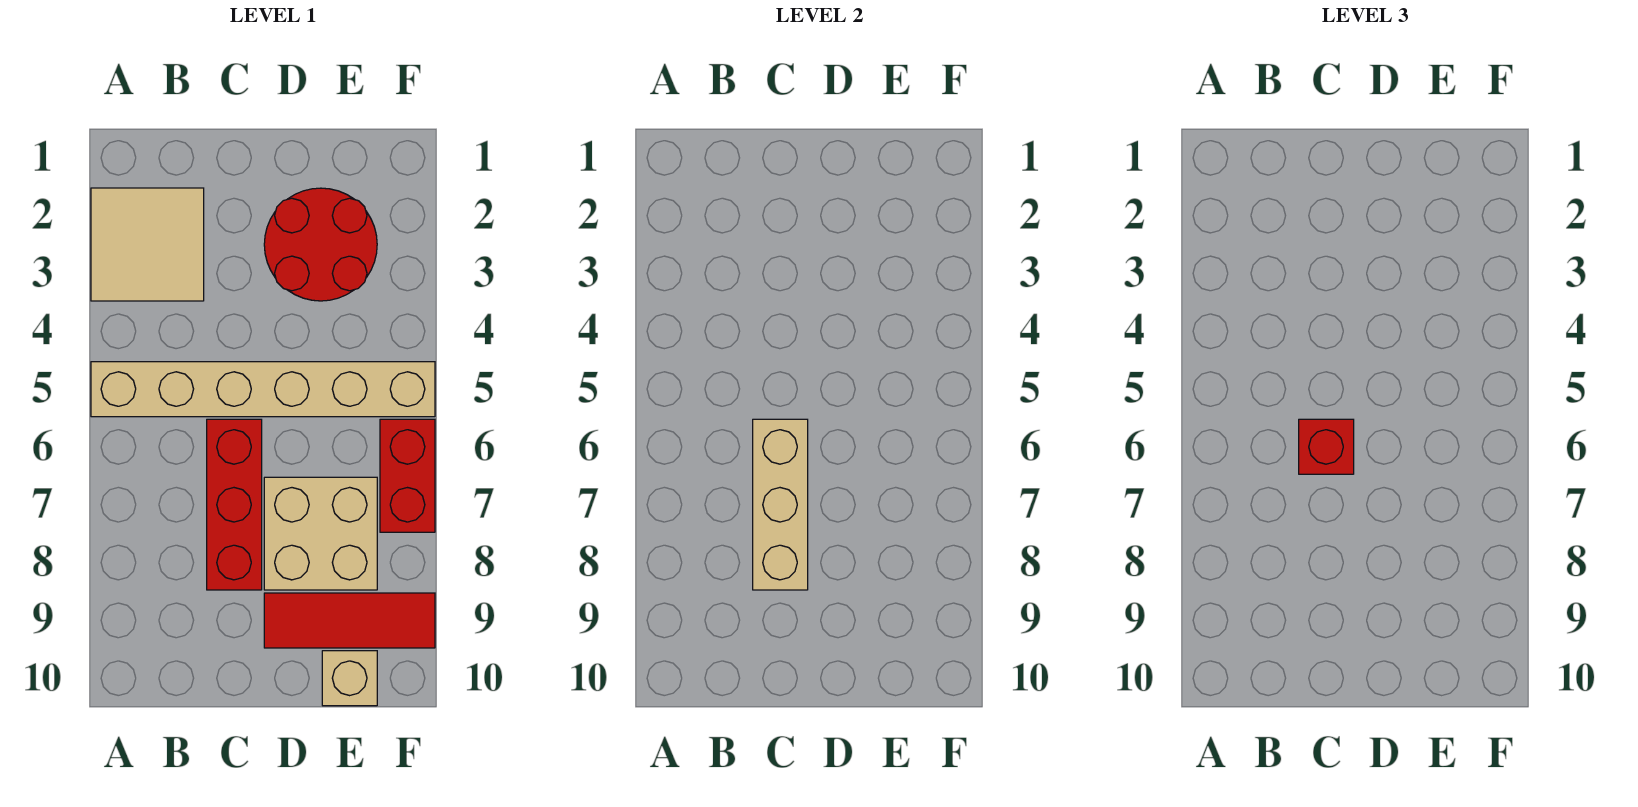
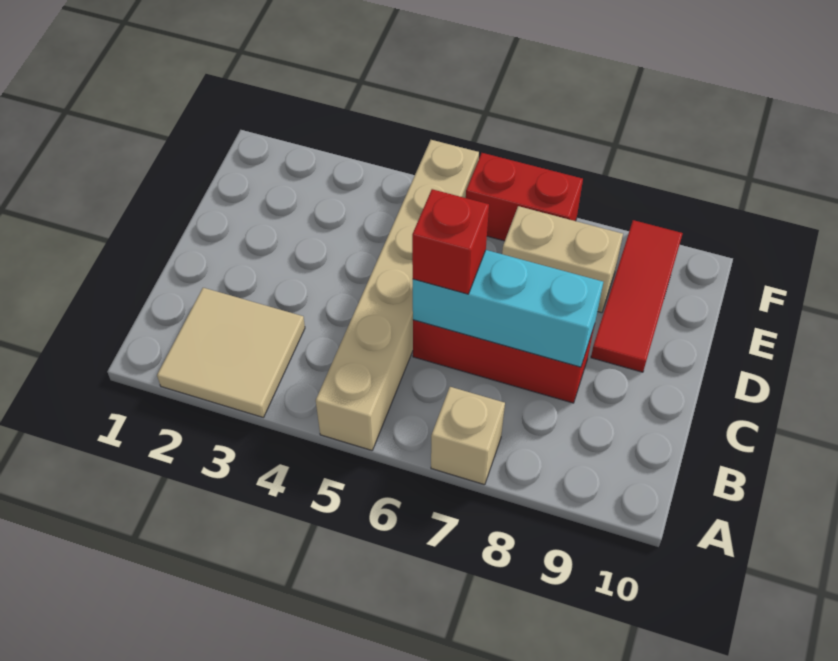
tan brick C6:C8 level 2 -> cyan brick C6:C8 level 2
red round brick D2:E3 level 1 -> none
tan brick D7:E8 level 1 -> tan brick E7:E8 level 1
tan brick E10 level 1 -> tan brick A7 level 1

